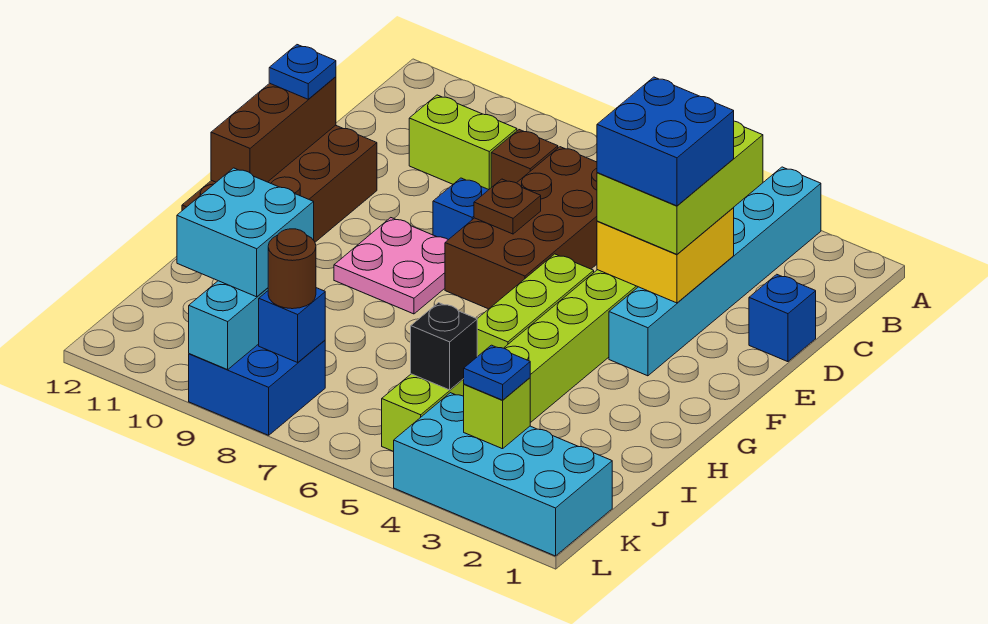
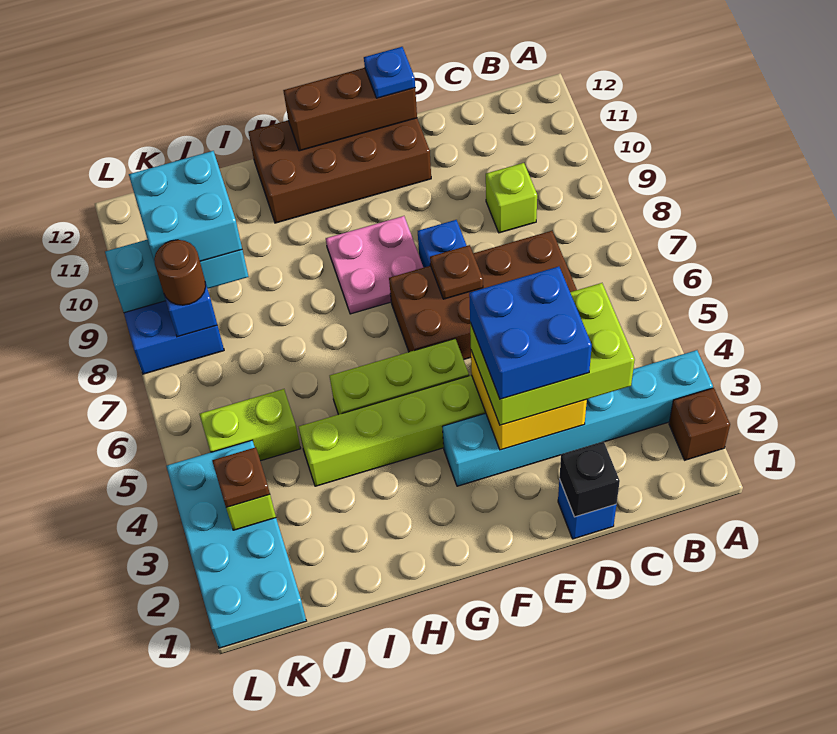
brown brick C8 level 1 -> brown brick A2 level 1
lime brick C9:C10 level 1 -> lime brick C9 level 1
black brick J5 level 2 -> black brick D1 level 2
blue plate K3 level 3 -> brown plate K3 level 3

